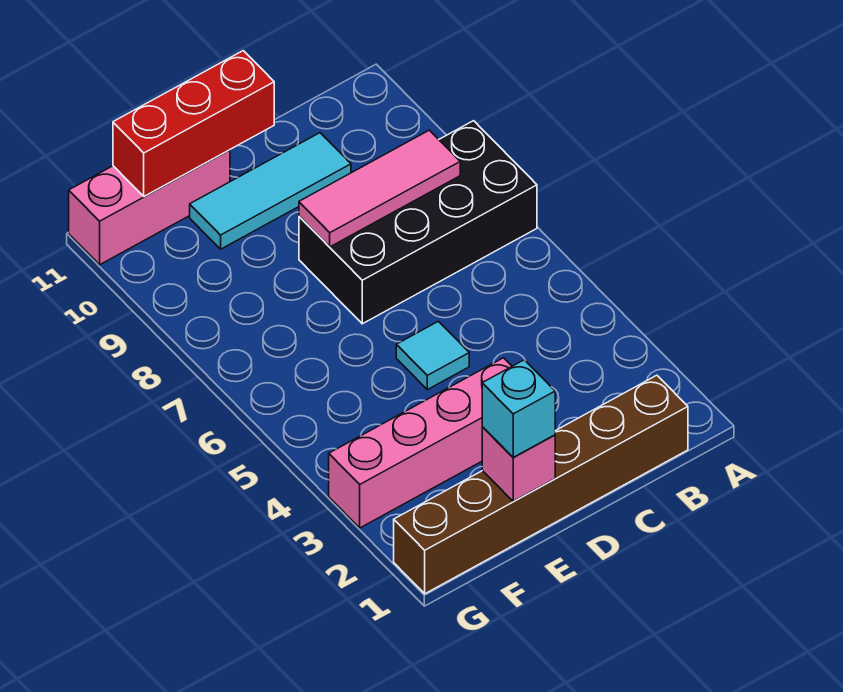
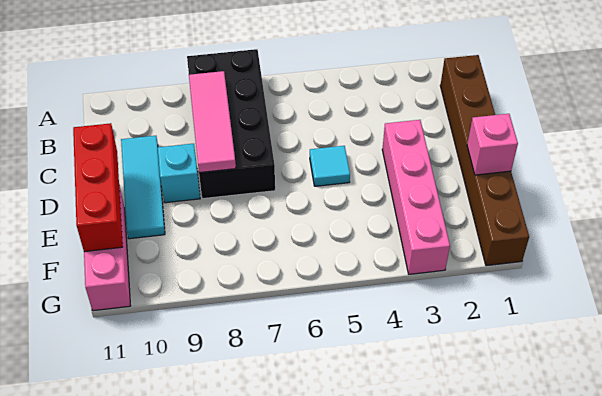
cyan brick E1 level 3 -> cyan brick D9 level 1

